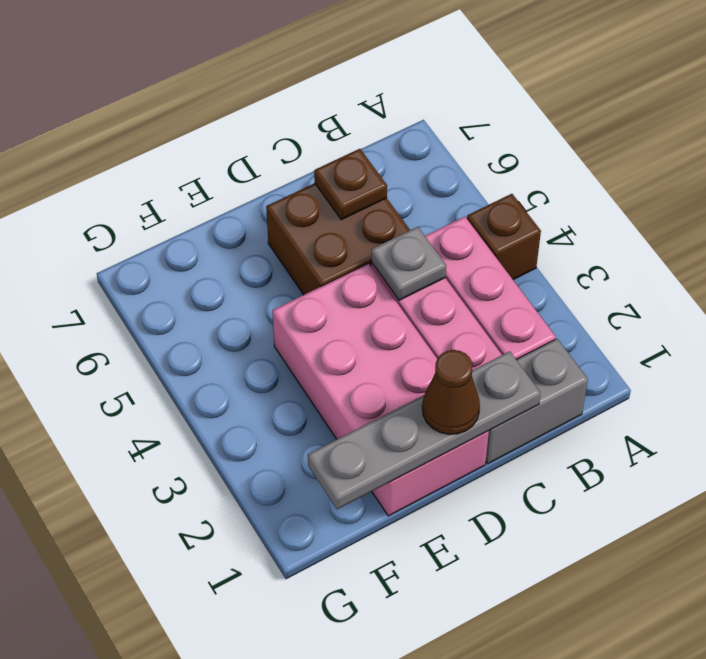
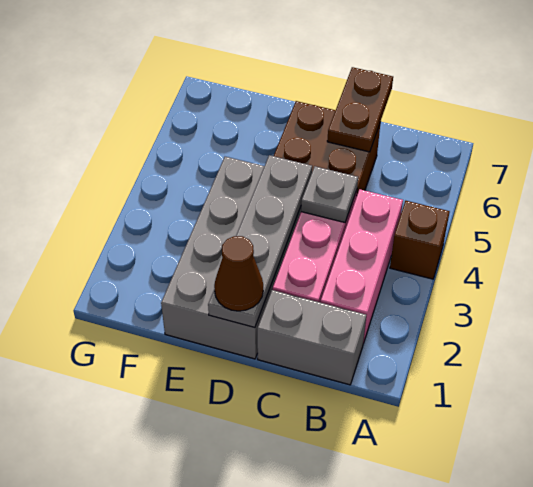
grey plate C1:F1 level 2 -> grey plate D1:D4 level 2
brown plate C6 level 2 -> brown plate C6:C7 level 2
pink brick D1:E4 level 1 -> grey brick D1:E4 level 1

